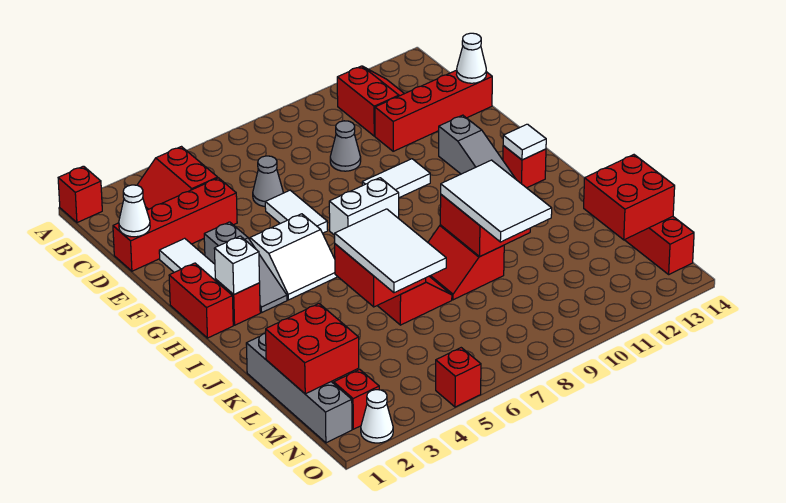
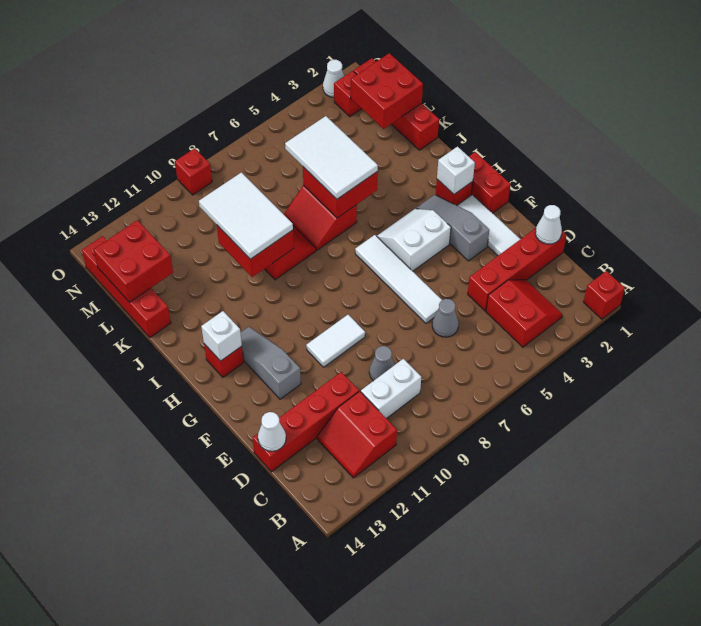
white tile E6:F6 level 1 -> white tile E6:H6 level 1
white brick G7:G8 level 1 -> white brick C9:C10 level 1
white tile H13 level 2 -> white brick H13 level 2
grey brick K1:N1 level 1 -> red brick K1:N1 level 1
red brick O5 level 1 -> red brick O9 level 1

